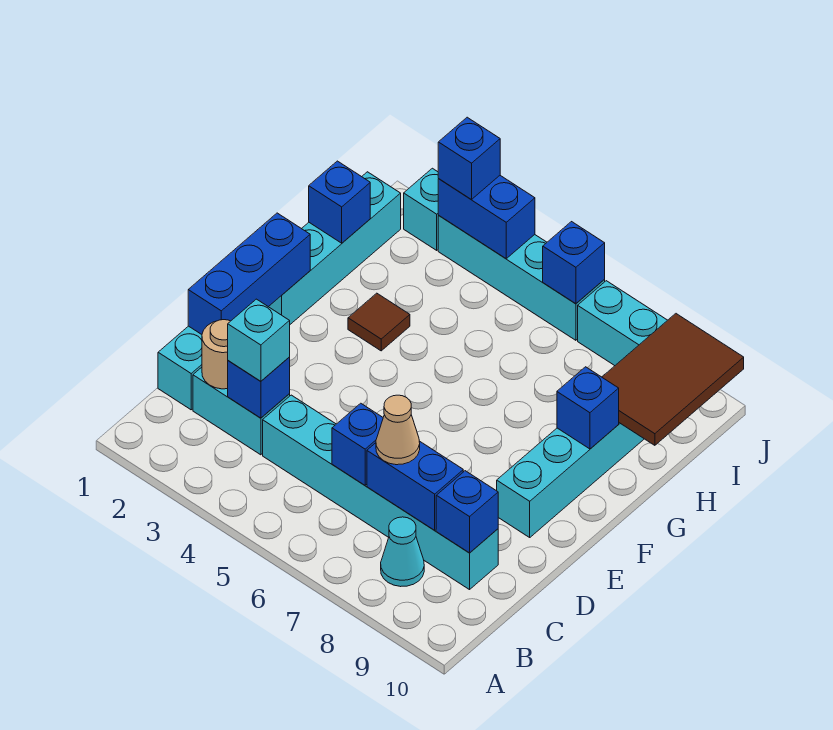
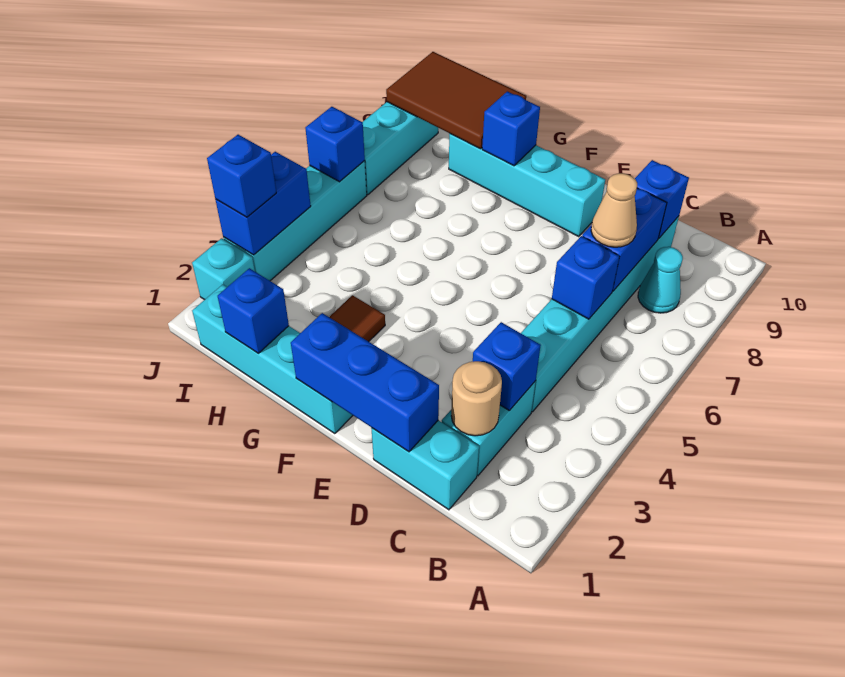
cyan brick C3 level 3 -> none

